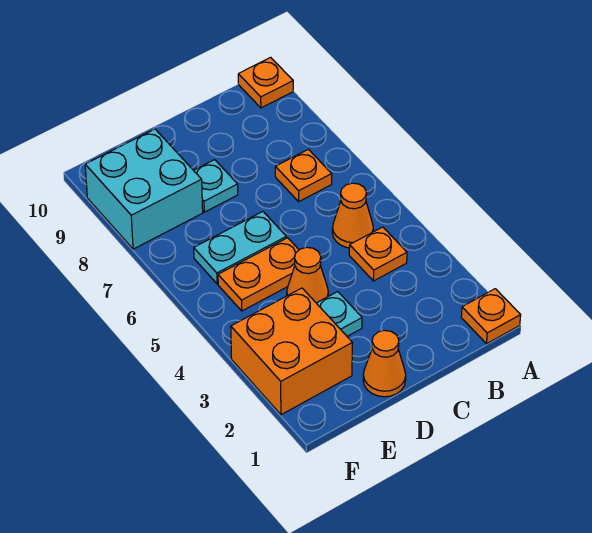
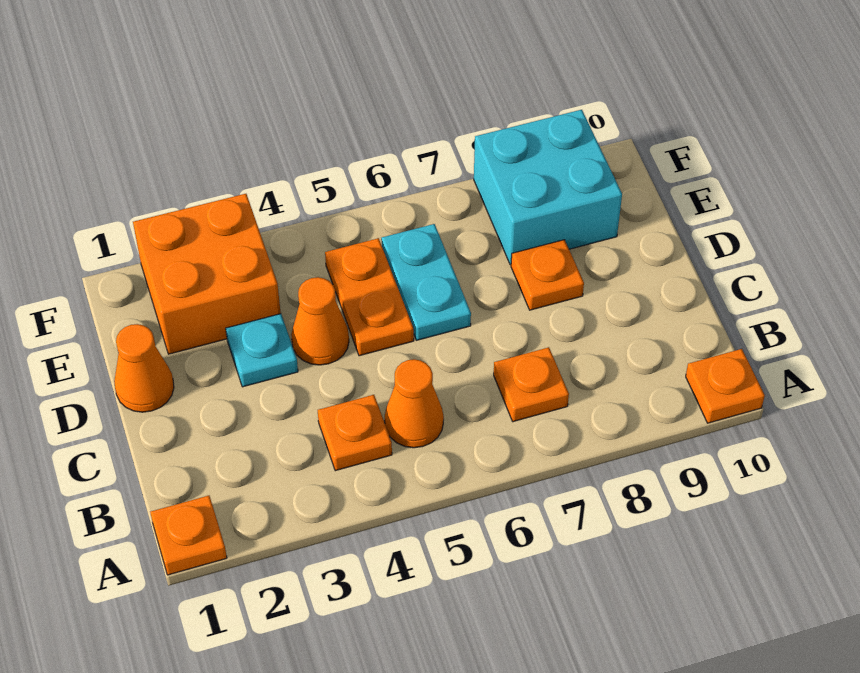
cyan plate D8 level 1 -> orange plate D8 level 1

